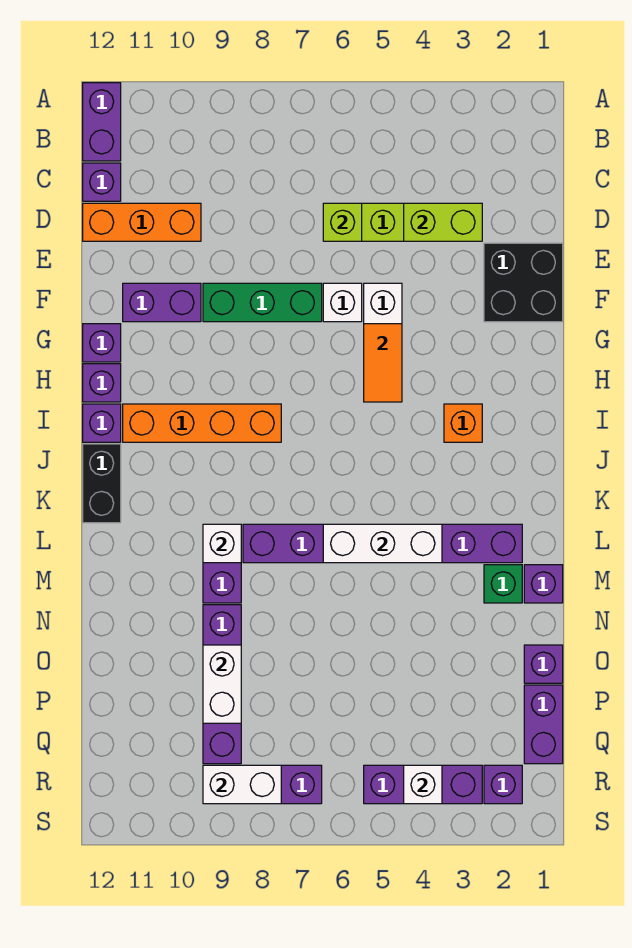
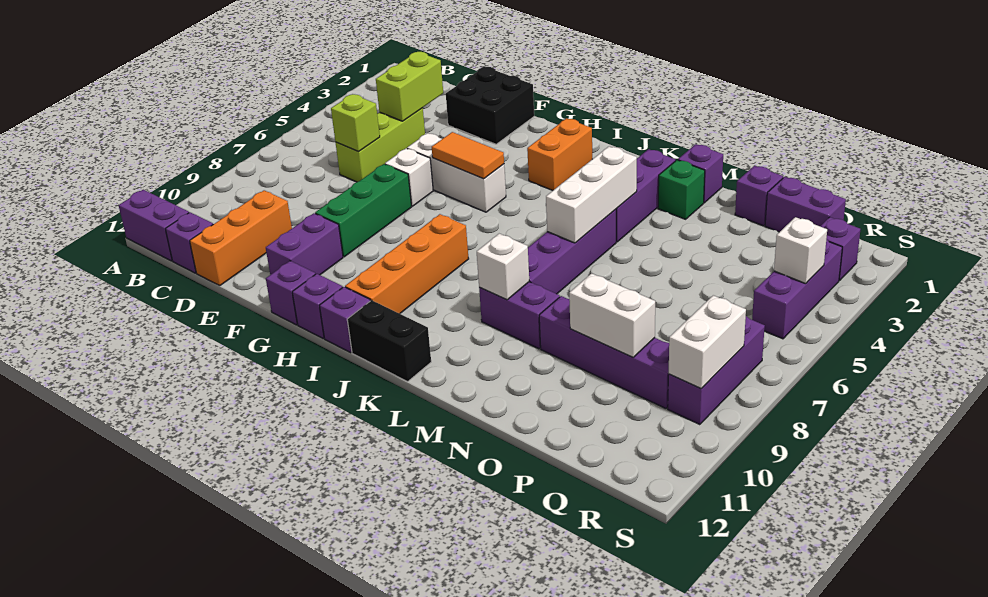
orange brick I3 level 1 -> orange brick I2:I3 level 1

